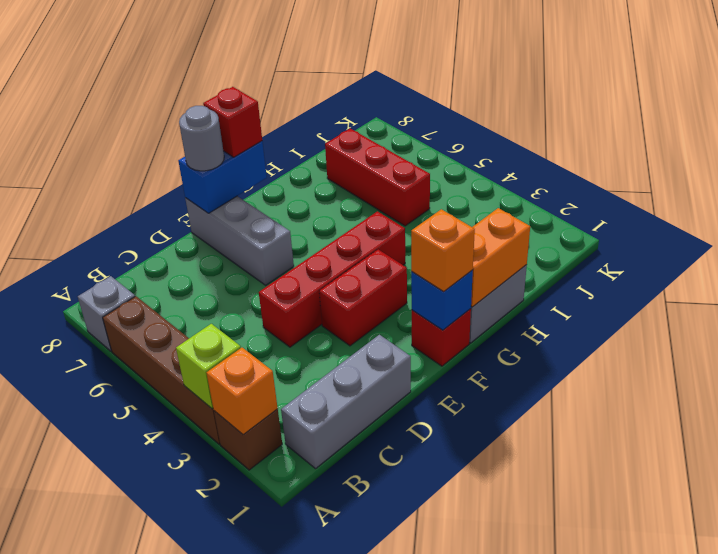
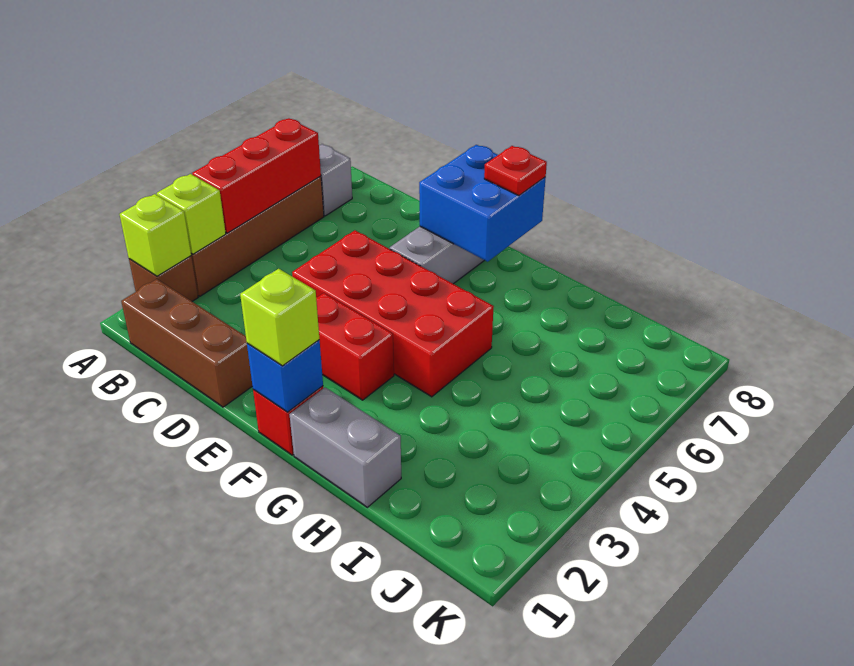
orange brick A2 level 2 -> lime brick A2 level 2
grey brick B1:D1 level 1 -> brown brick B1:D1 level 1
red brick D4:G4 level 1 -> red brick D4:G5 level 1
blue brick E8:F8 level 2 -> blue brick E7:F8 level 2
grey round brick E8 level 3 -> none
orange brick F1 level 3 -> lime brick F1 level 3
red brick F8 level 3 -> red plate F8 level 3
orange brick G1:H1 level 2 -> none
red brick I5:I7 level 1 -> red brick A4:A6 level 2

